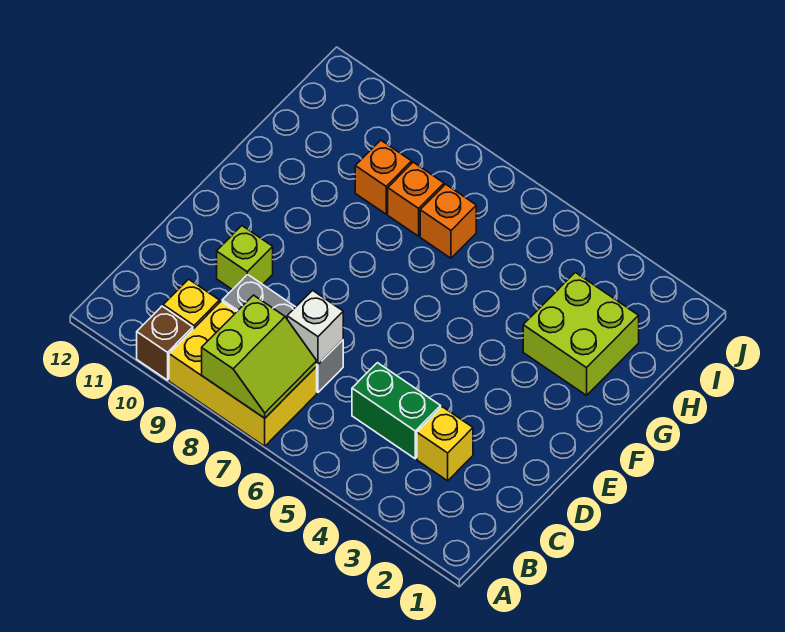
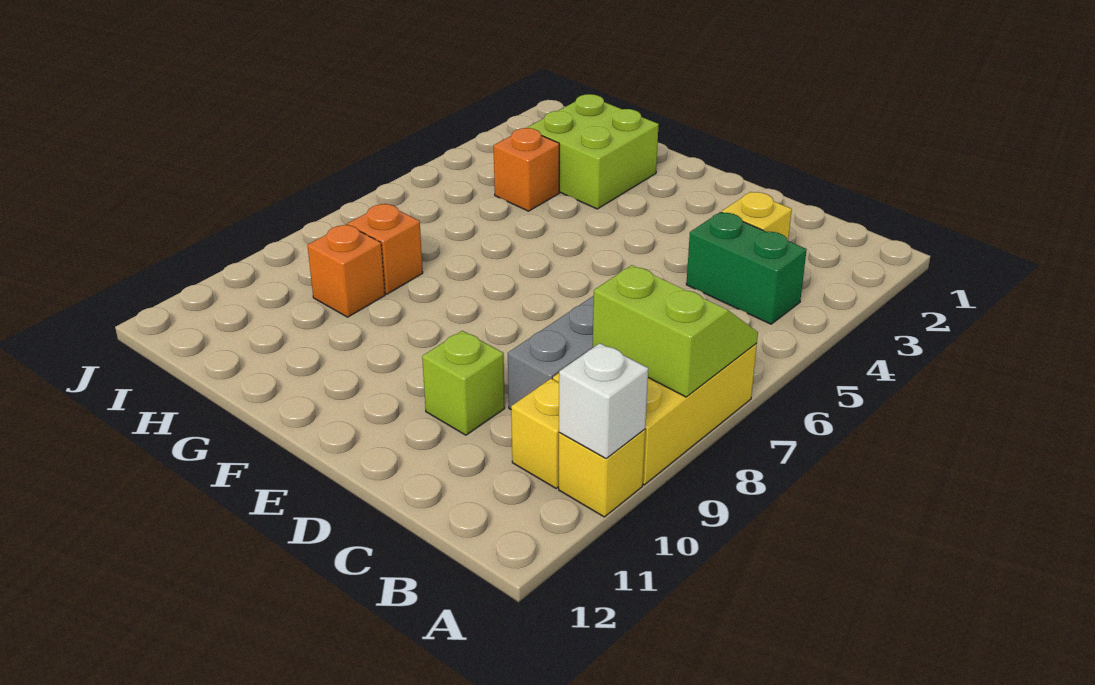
brown brick A10 level 1 -> yellow brick A10 level 1
green brick C4:C5 level 1 -> green brick B4:C4 level 1
white brick C7 level 2 -> white brick A10 level 2
orange brick H7 level 1 -> orange brick H4 level 1

